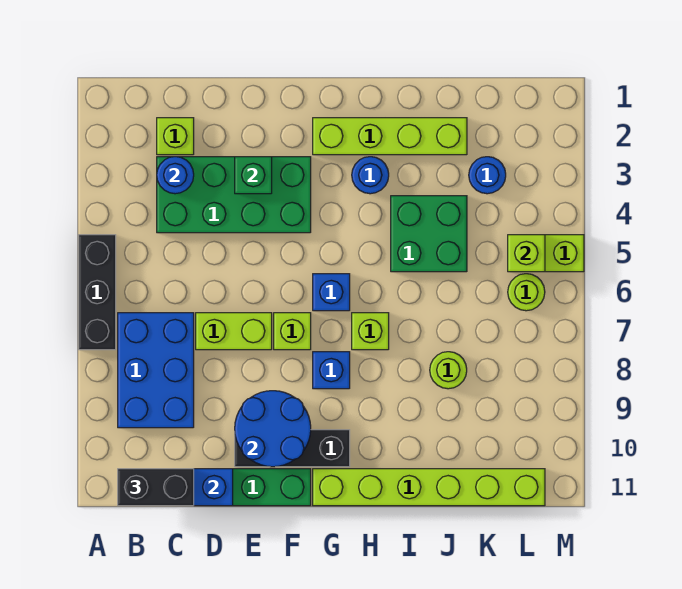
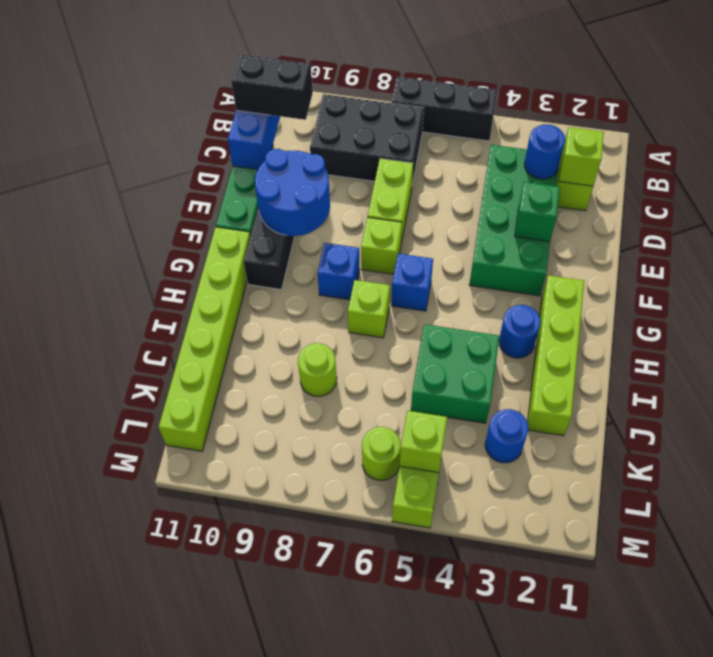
blue brick B7:C9 level 1 -> black brick B7:C9 level 1
black brick B11:C11 level 3 -> black brick C10:C11 level 3
none -> lime brick C2 level 2

